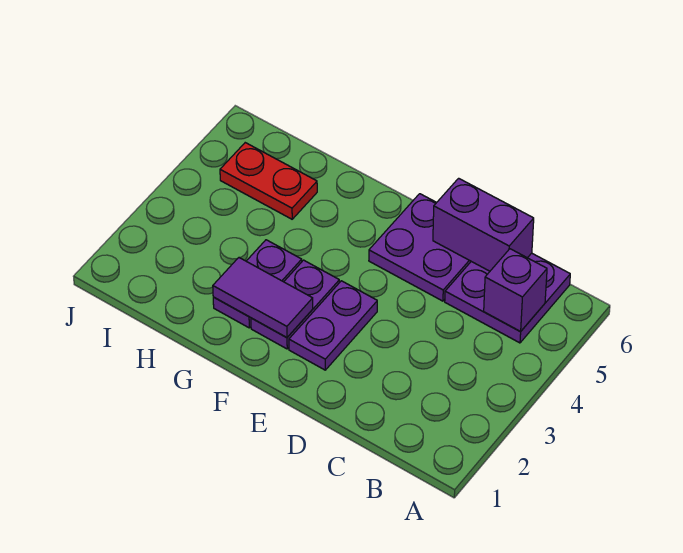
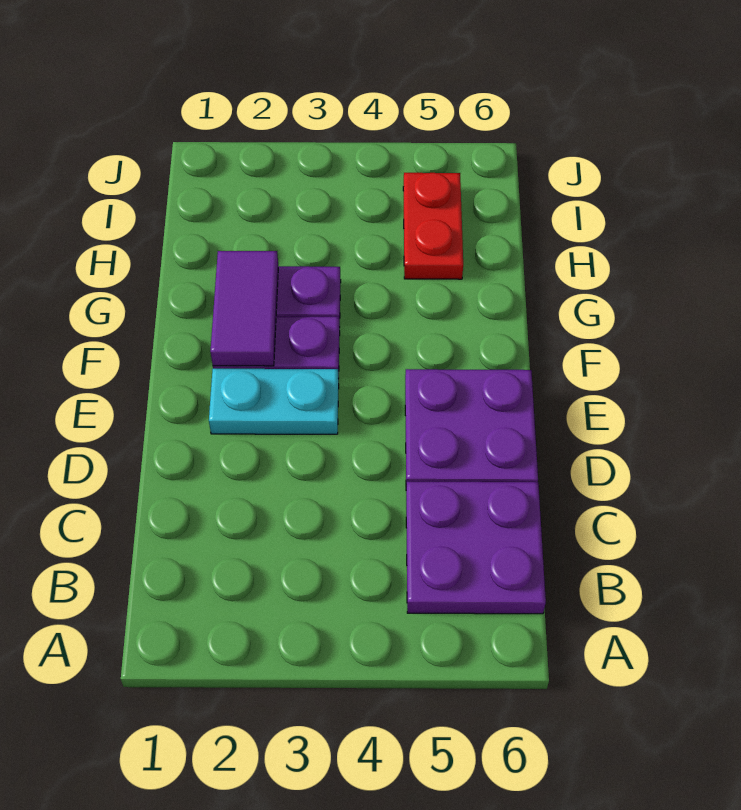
purple brick B5 level 2 -> none
purple brick C6:D6 level 2 -> none
purple plate E2:E3 level 1 -> cyan plate E2:E3 level 1

